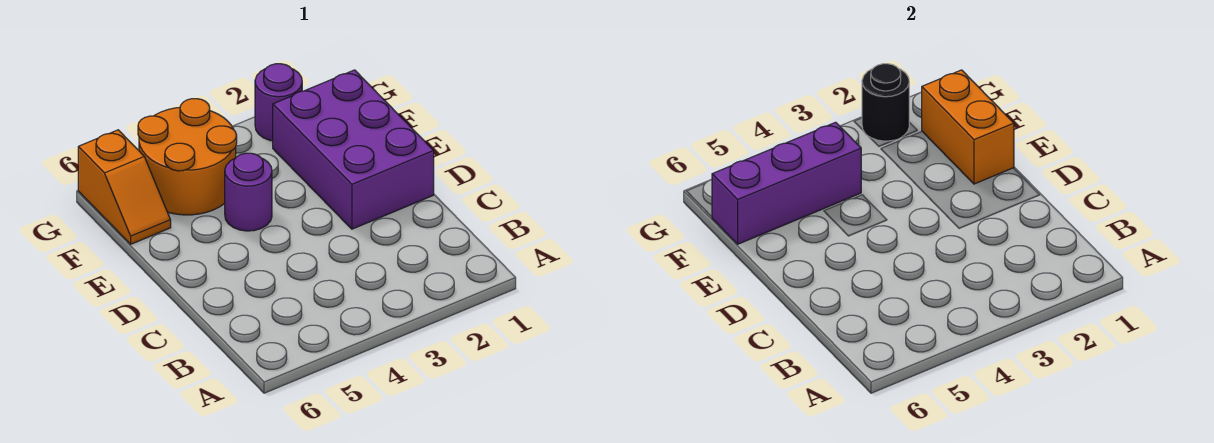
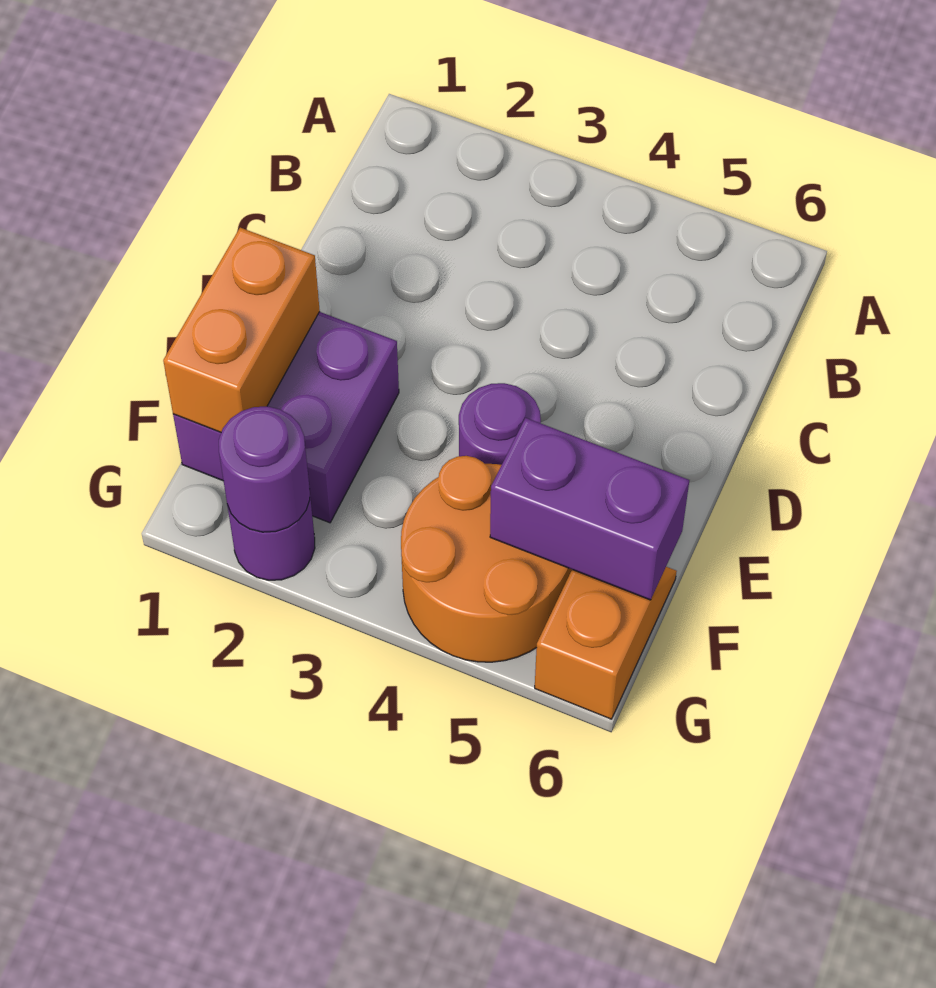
purple brick D1:F2 level 1 -> purple brick E1:F2 level 1
purple brick F4:F6 level 2 -> purple brick F5:F6 level 2
black round brick G2 level 2 -> purple round brick G2 level 2

